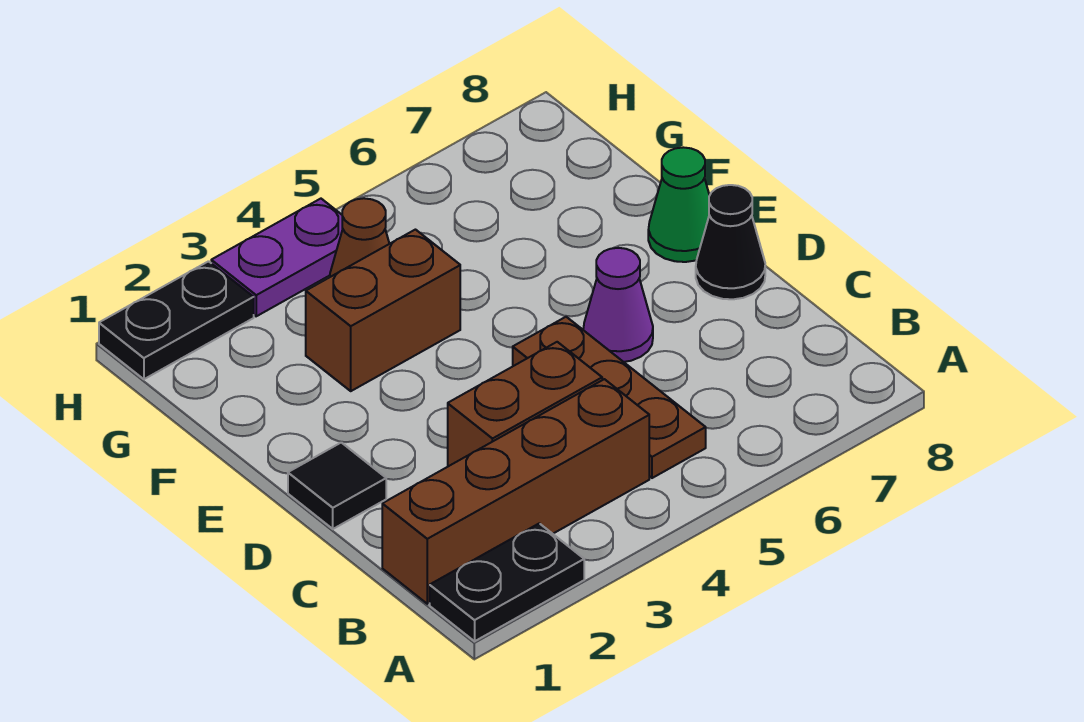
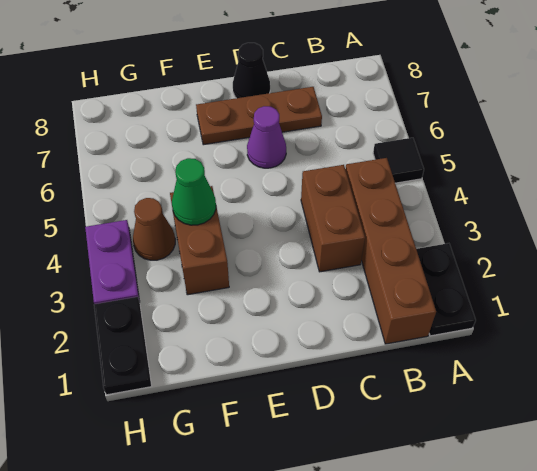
brown plate B5:D5 level 1 -> brown plate C7:E7 level 1
black tile D1 level 1 -> black tile A5 level 1
green cone E8 level 1 -> green cone F4 level 2

